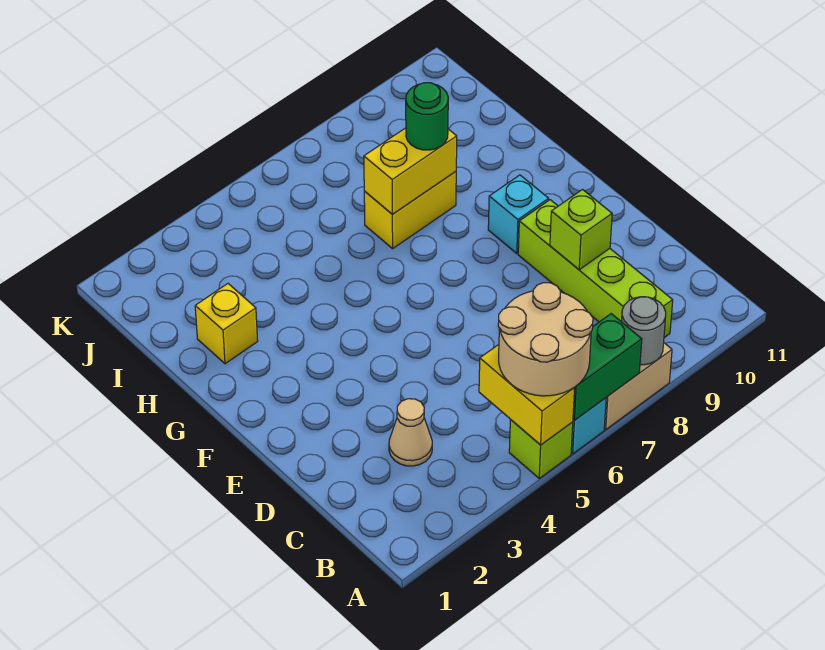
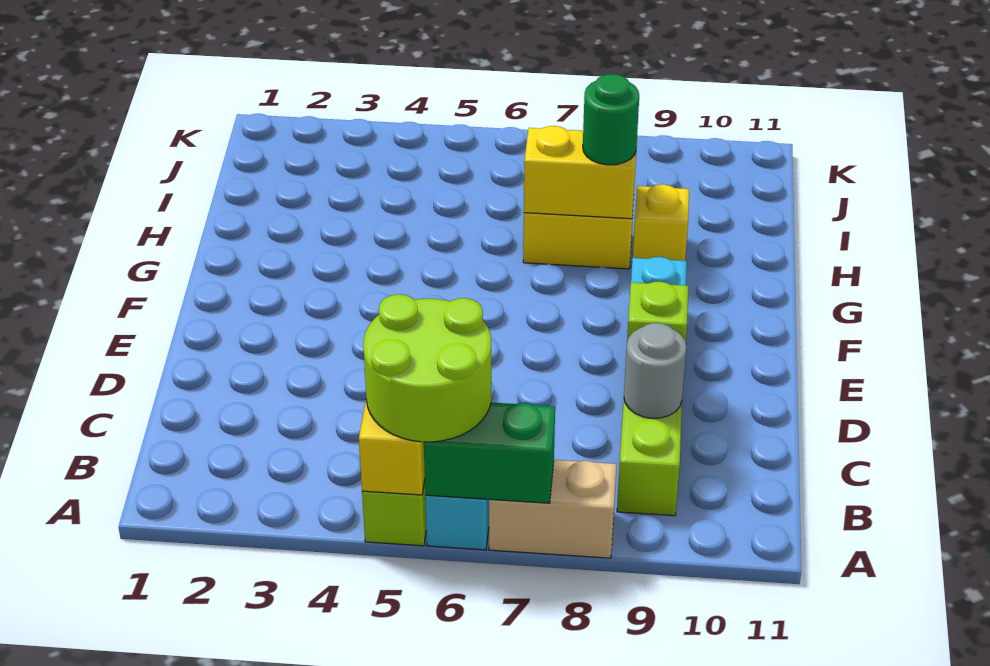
tan round brick A5:B6 level 3 -> lime round brick A5:B6 level 3
grey round brick A8 level 2 -> grey round brick C9 level 2
tan cone C3 level 1 -> none
yellow brick H2 level 1 -> yellow brick H9 level 1

